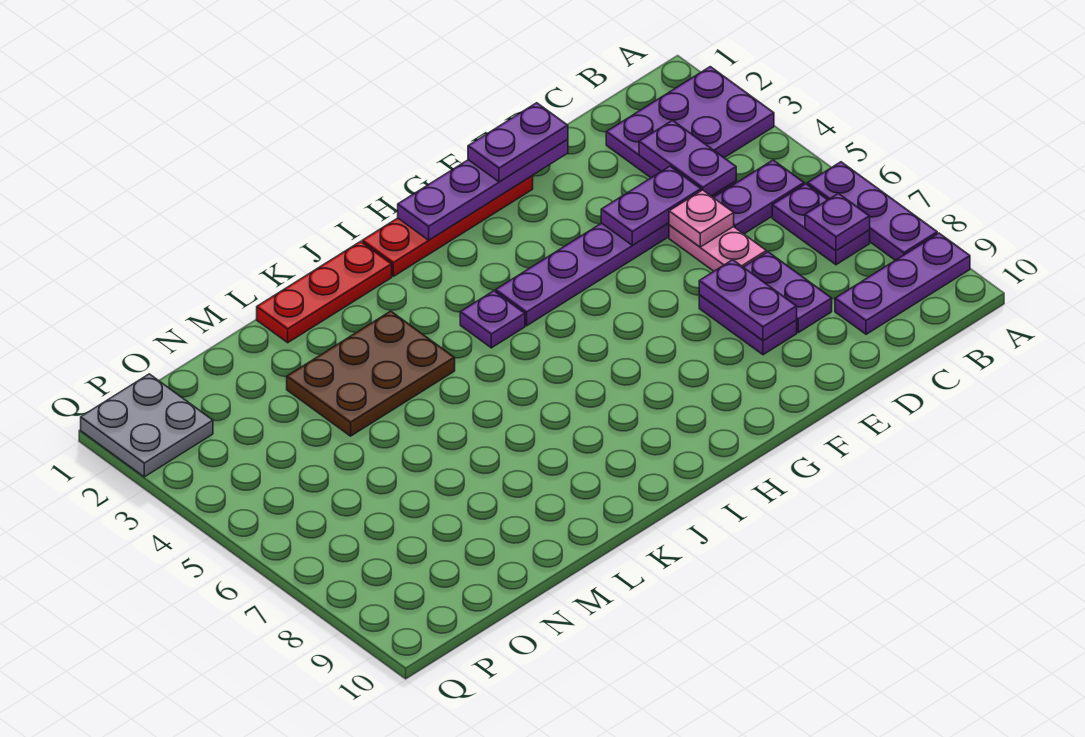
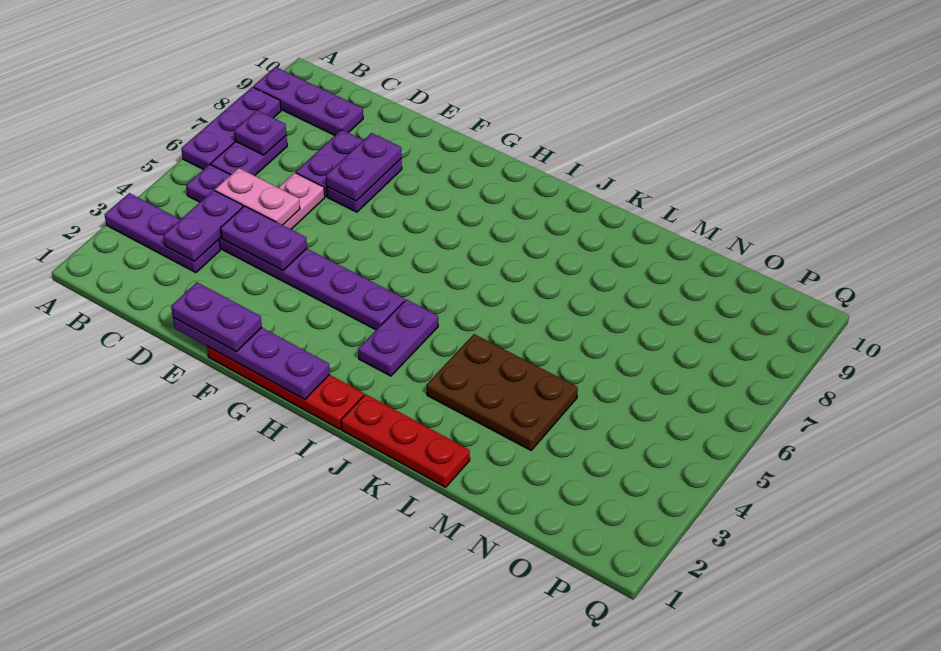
purple plate A2:C3 level 1 -> purple plate A3:C3 level 1
pink plate D5 level 2 -> pink plate C5:D5 level 2
purple plate I4 level 1 -> purple plate I3:I4 level 1
grey plate P1:Q2 level 1 -> none

